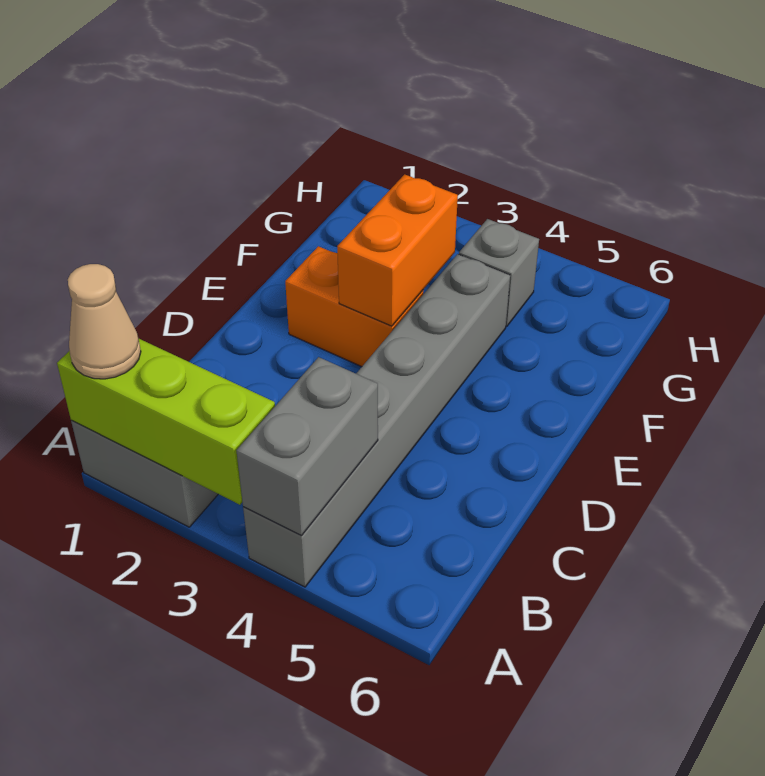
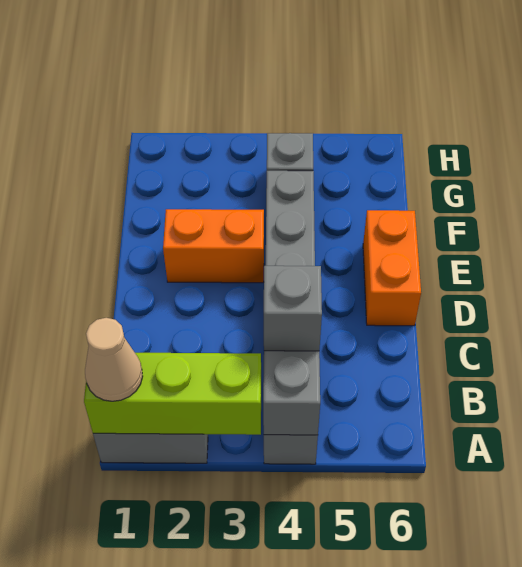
none -> grey brick B4 level 3
orange brick E3:F3 level 2 -> orange brick D6:E6 level 1

